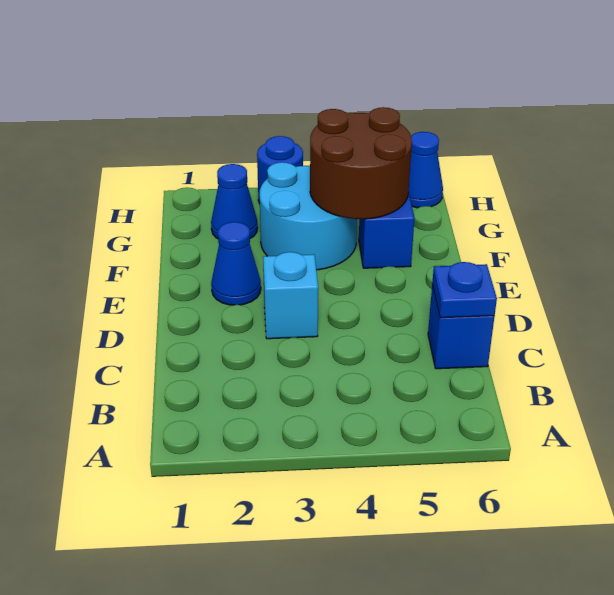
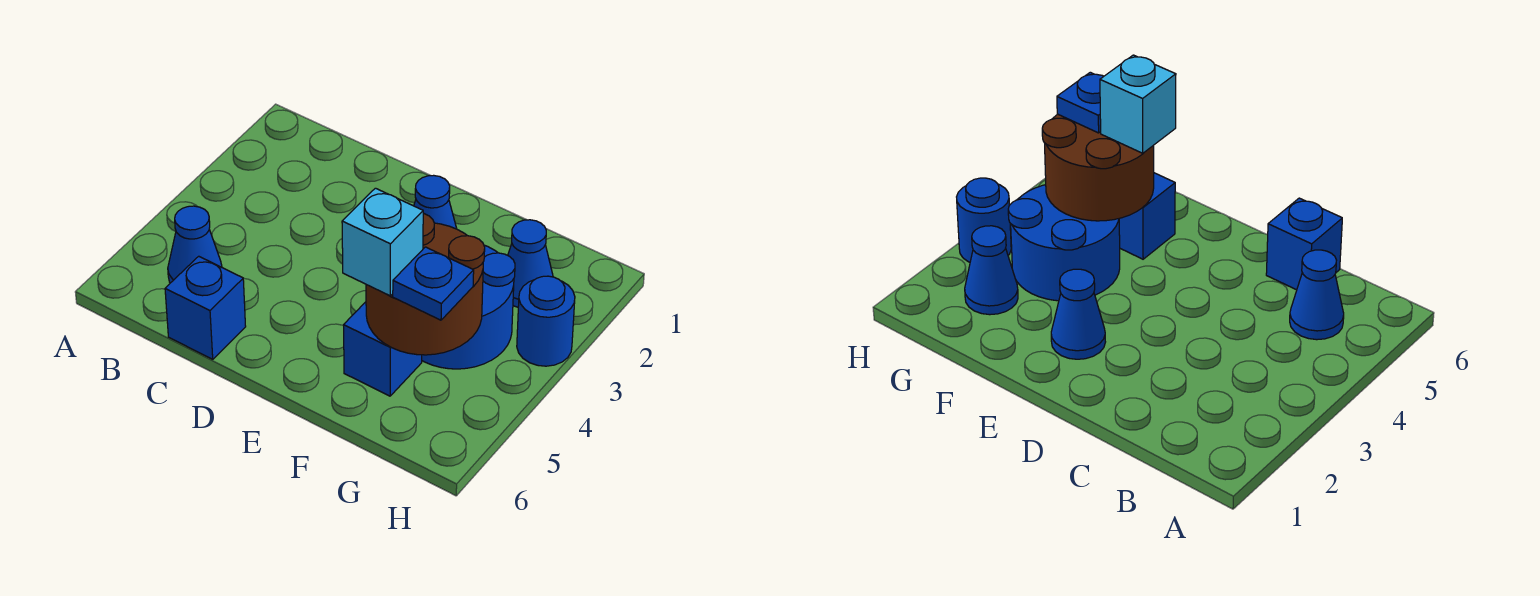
blue plate C6 level 2 -> blue plate G5 level 3
cyan brick D3 level 1 -> cyan brick F5 level 3
cyan round brick F3:G4 level 1 -> blue round brick F3:G4 level 1
blue cone H6 level 1 -> blue cone B5 level 1

